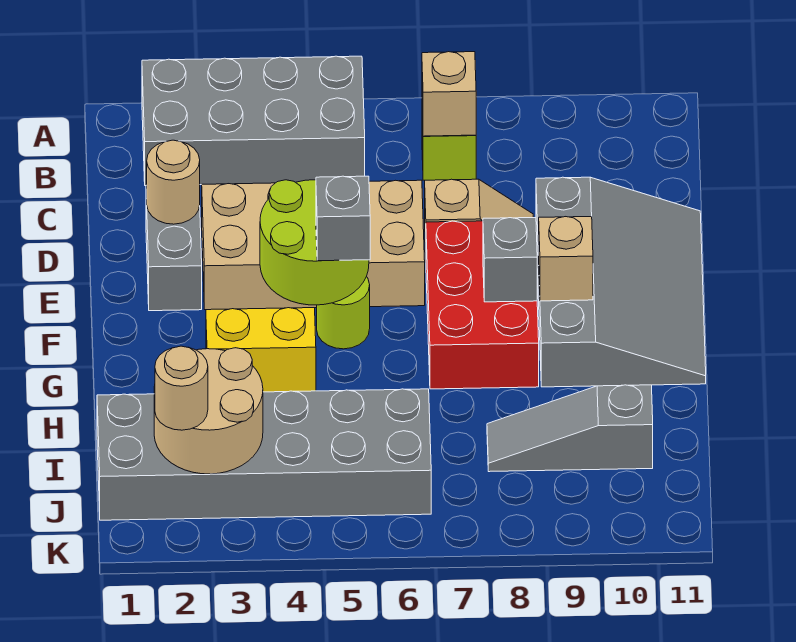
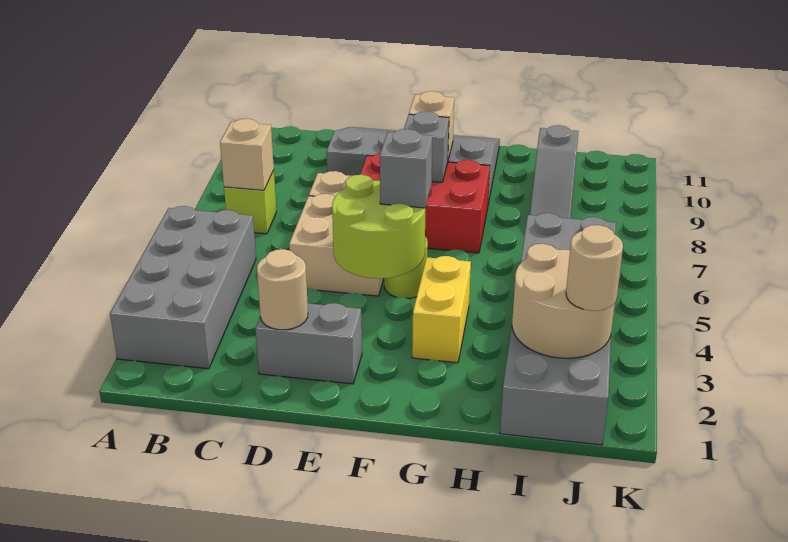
tan brick D3:E6 level 1 -> tan brick D5:E6 level 1

